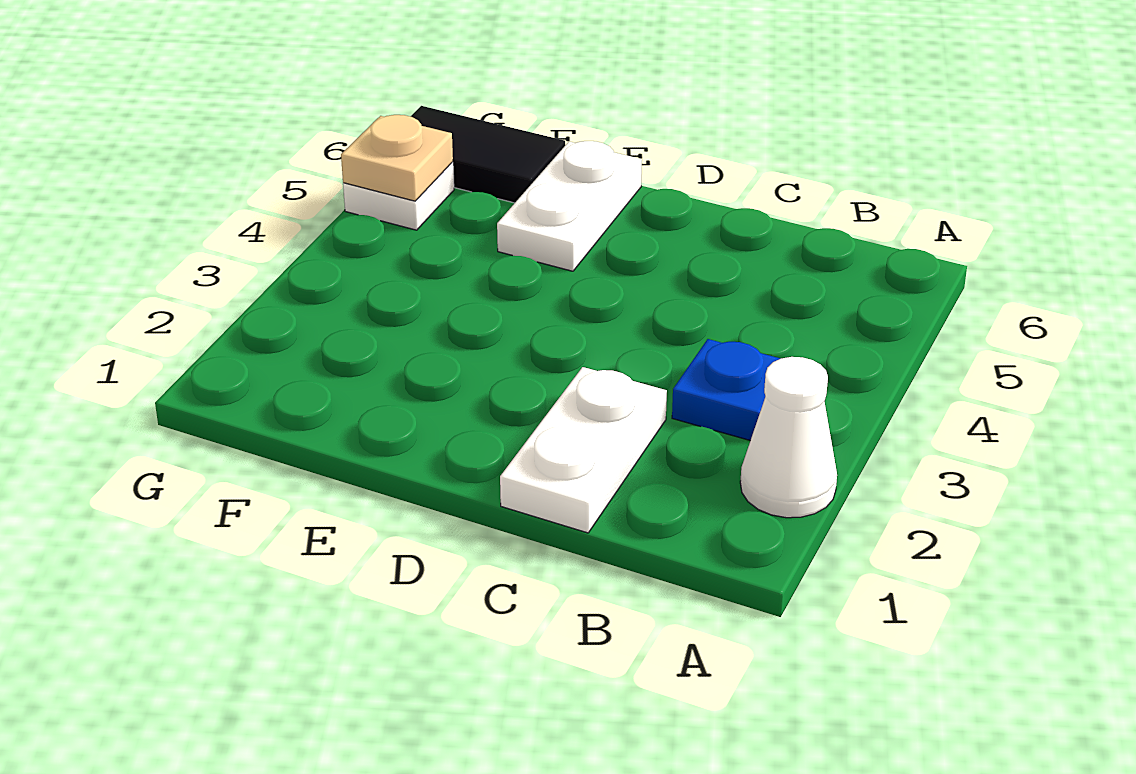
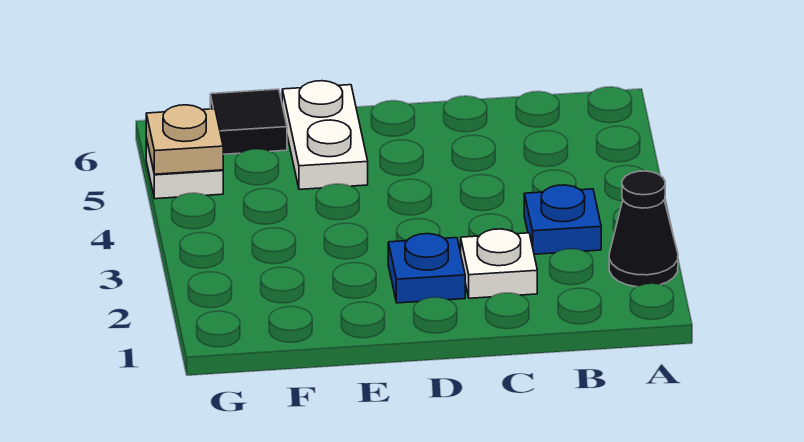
white cone A2 level 1 -> black cone A2 level 1
white plate C1:C2 level 1 -> white plate C2 level 1
none -> blue plate D2 level 1
black tile F6:G6 level 1 -> black tile F6 level 1

